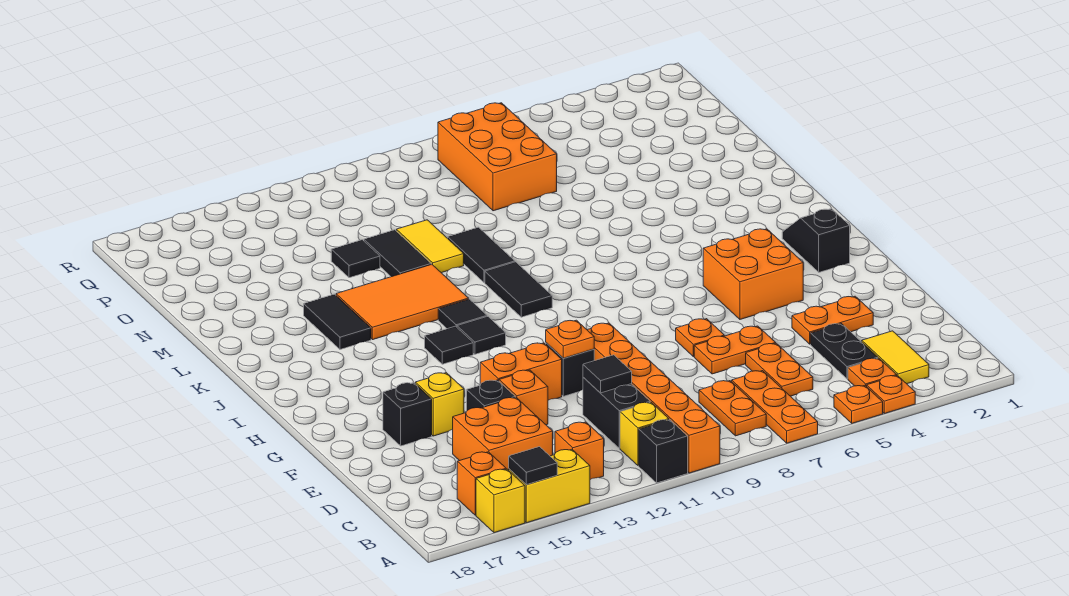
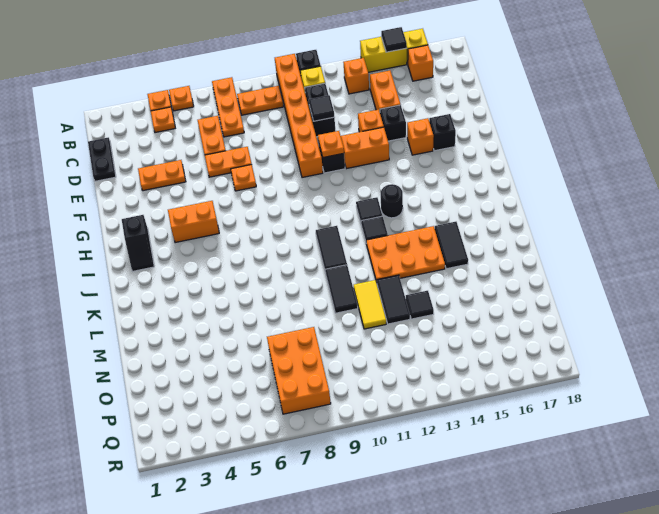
yellow tile B3:C3 level 1 -> none
orange plate B8:C8 level 1 -> orange plate B8:B9 level 1
black plate C4:D4 level 1 -> black plate C1:D1 level 1
orange brick C14:D15 level 1 -> orange brick C14:D14 level 1
yellow brick F15 level 1 -> orange brick F15 level 1
orange brick G4:H5 level 1 -> orange brick H4:H5 level 1
black tile I13 level 1 -> black round brick I13 level 1
orange tile K12:L14 level 1 -> orange plate K12:L14 level 1

